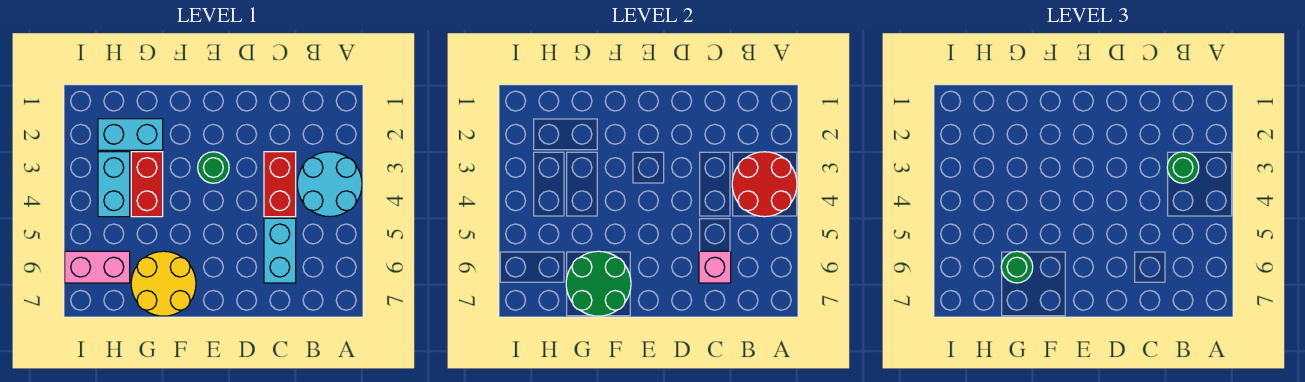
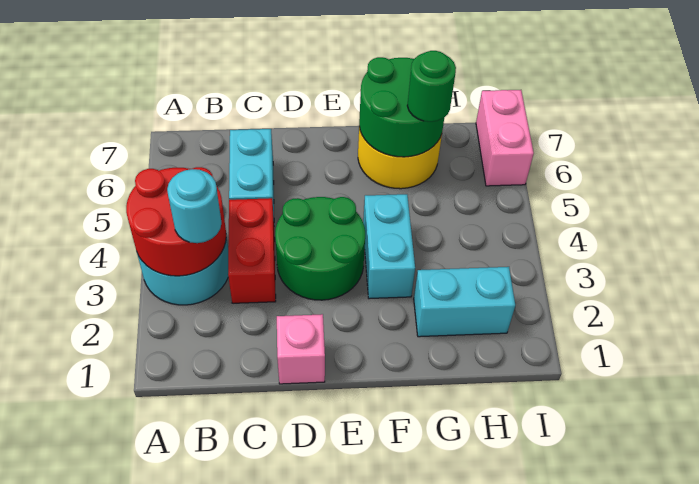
green round brick B3 level 3 -> cyan round brick B3 level 3
pink brick C6 level 2 -> pink brick D1 level 1
green round brick E3 level 1 -> green round brick D3:E4 level 1
red brick G3:G4 level 1 -> none
cyan brick H3:H4 level 1 -> cyan brick F3:F4 level 1
pink brick H6:I6 level 1 -> pink brick I6:I7 level 1

